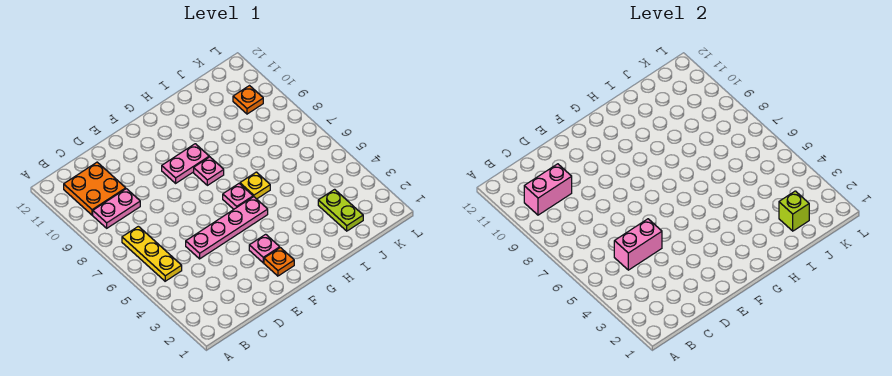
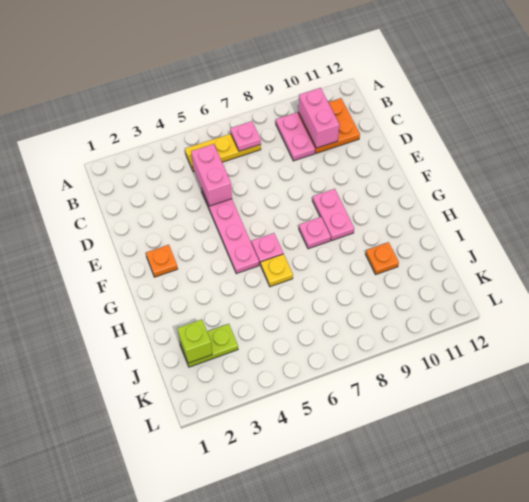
pink plate F3 level 1 -> pink plate B7 level 2
orange plate K10 level 1 -> orange plate I10 level 1

